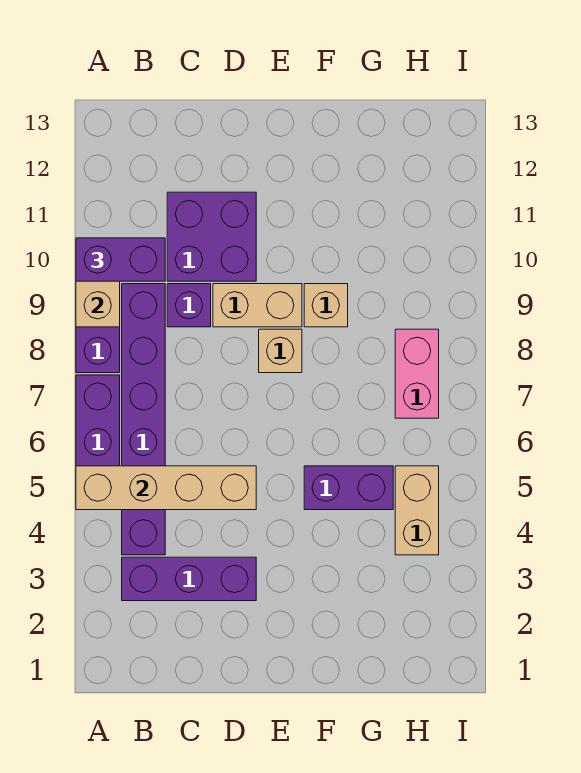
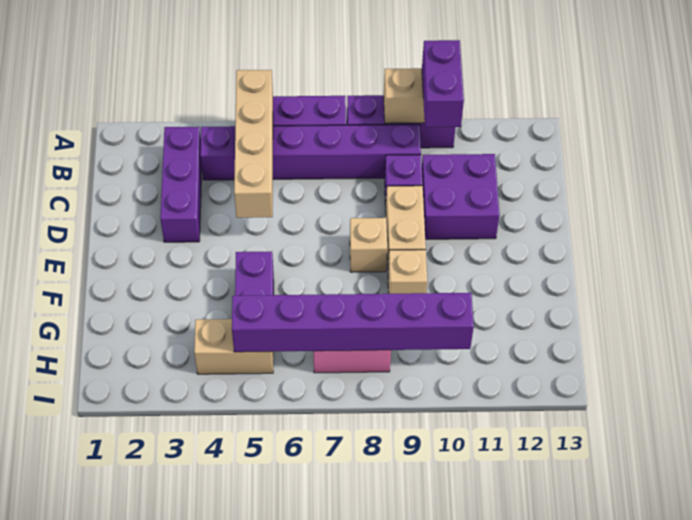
none -> purple brick H5:H10 level 2

